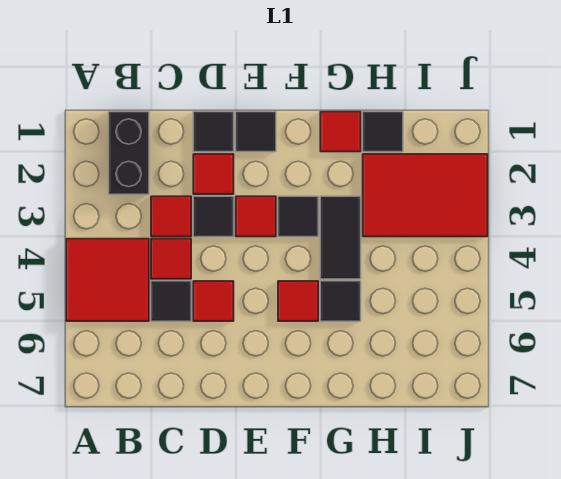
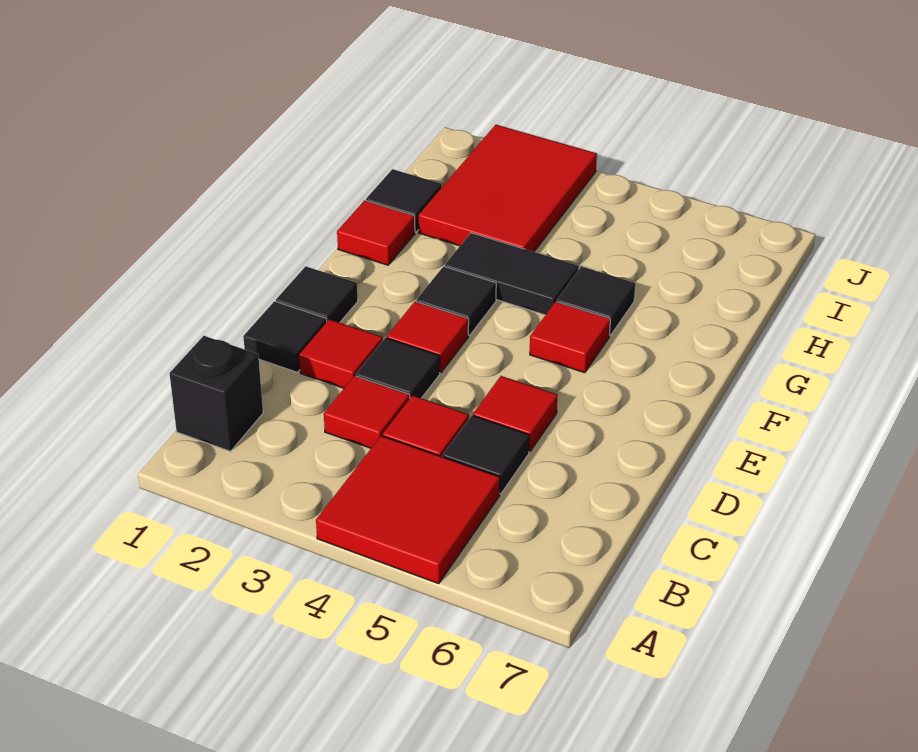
black brick B1:B2 level 1 -> black brick B1 level 1

